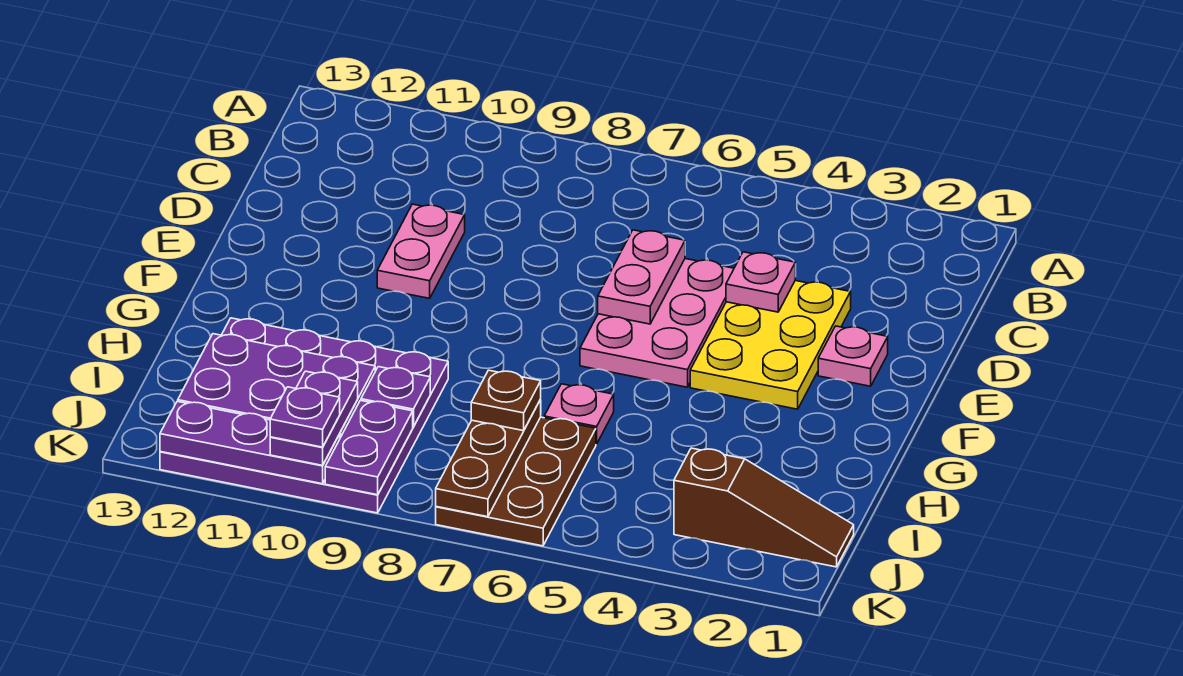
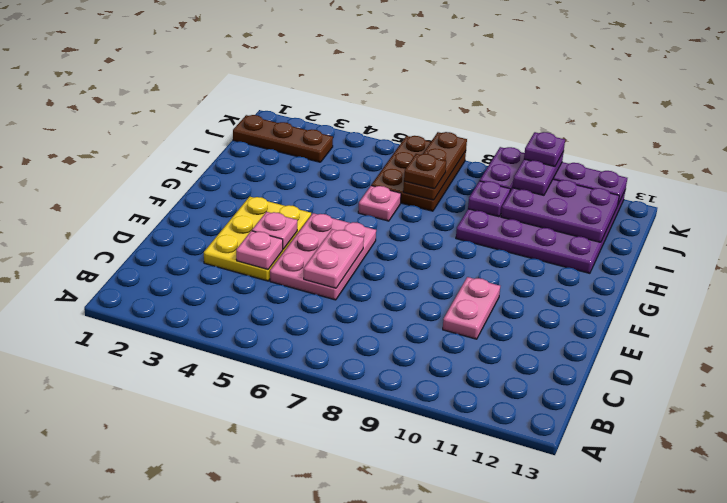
pink plate E2 level 1 -> pink plate E4 level 2
brown slope J1:J3 level 1 top 3 -> brown plate J1:J3 level 1

